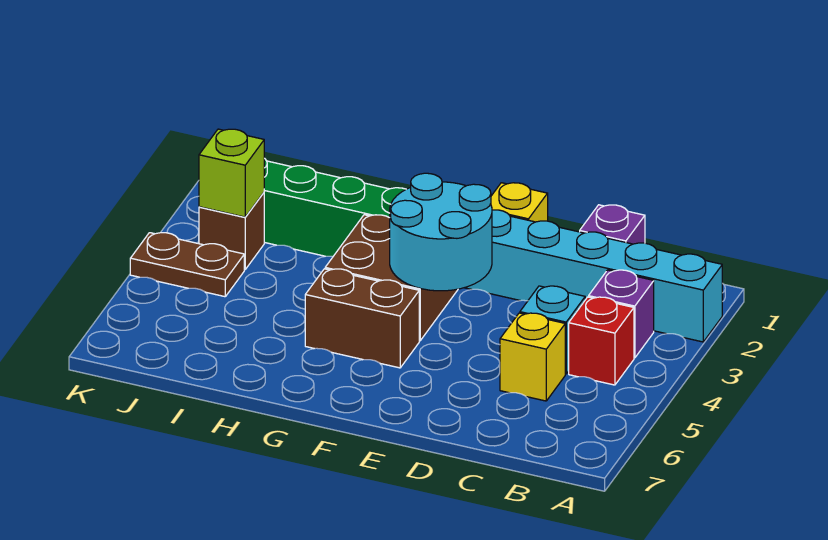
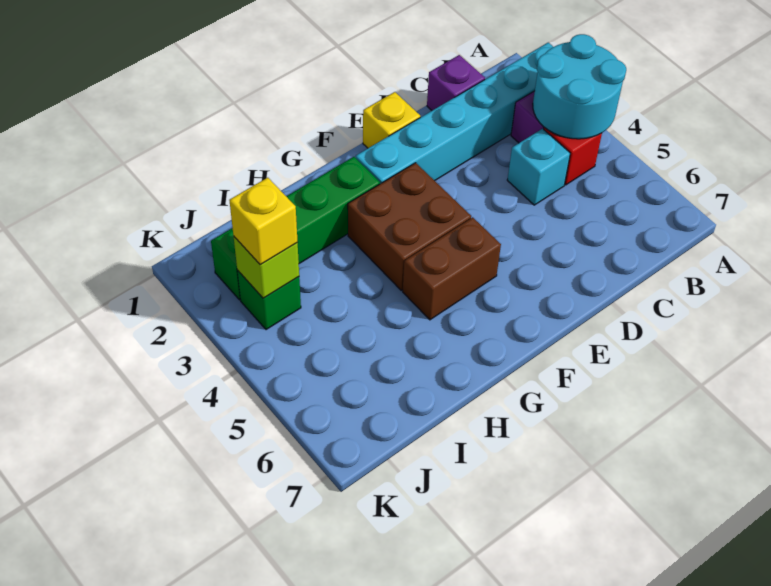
yellow brick C5 level 1 -> yellow brick J3 level 3
cyan round brick E3:F4 level 2 -> cyan round brick A3:B4 level 2
brown brick J3 level 1 -> green brick J3 level 1
brown plate J4:K4 level 1 -> none

